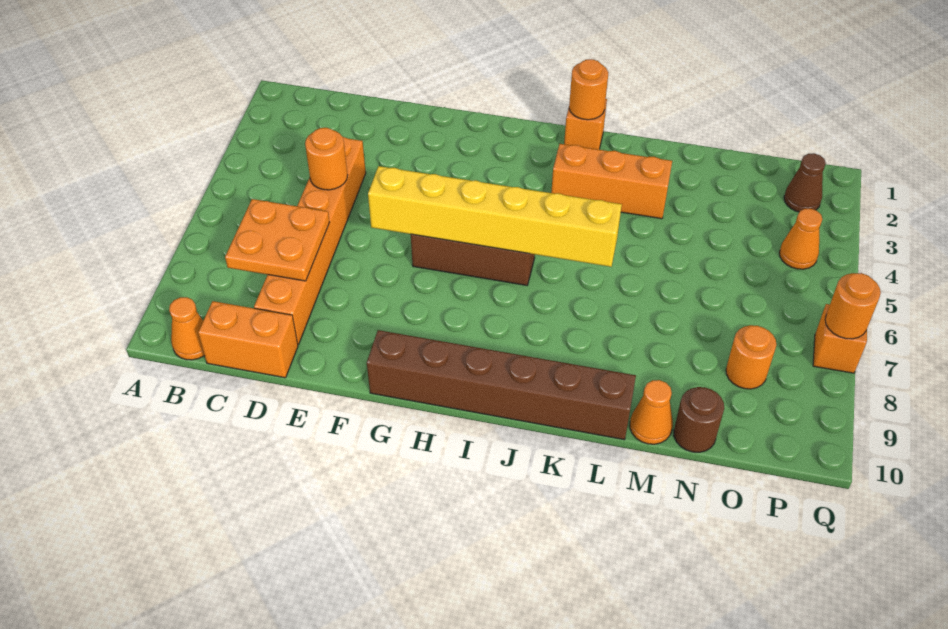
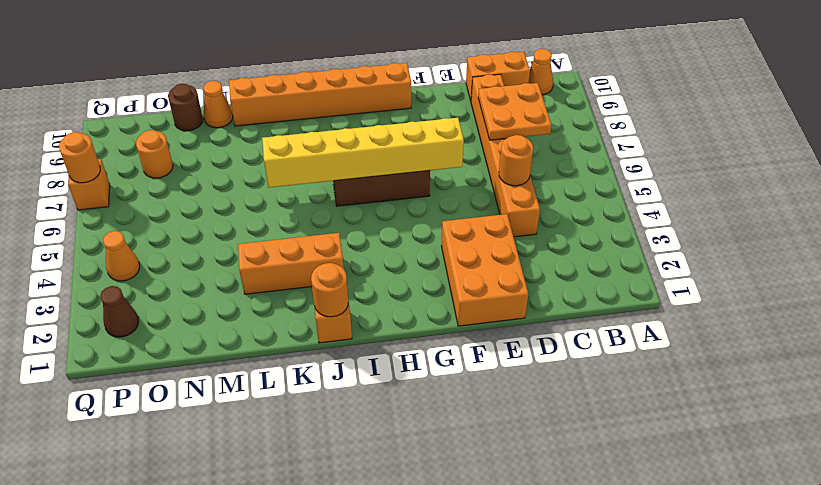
none -> orange brick E1:F3 level 1
brown brick G10:L10 level 1 -> orange brick G10:L10 level 1

